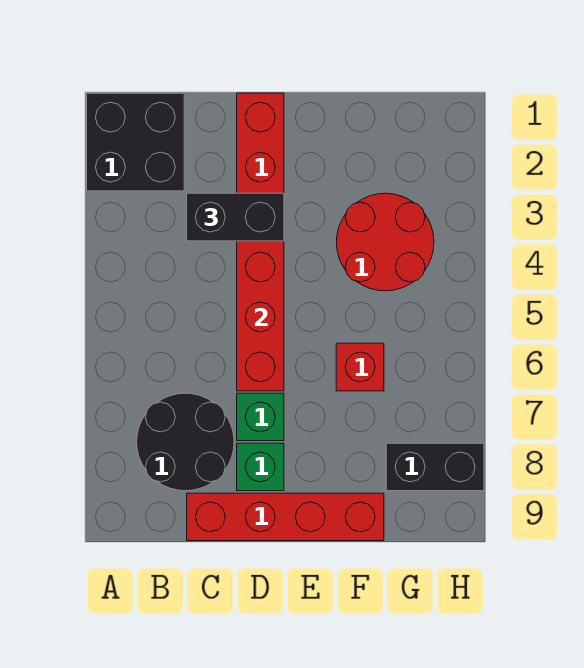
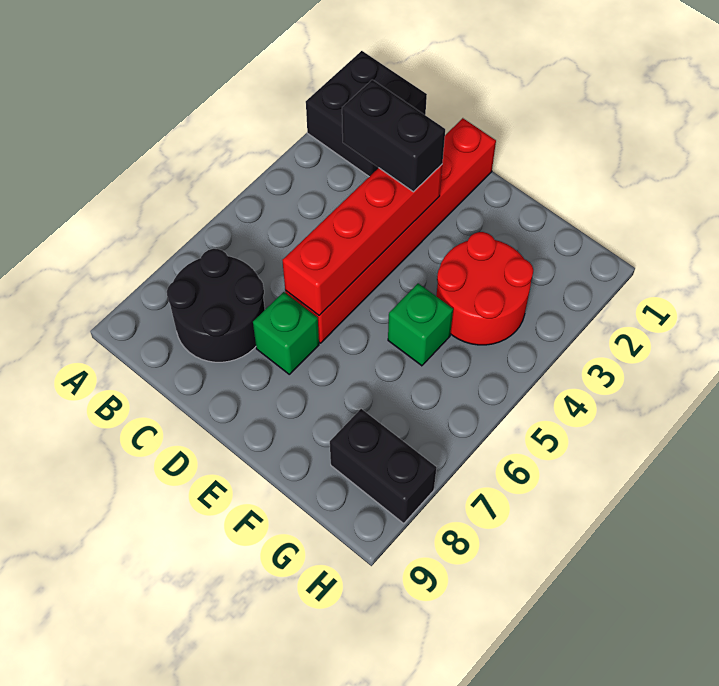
red brick C9:F9 level 1 -> none
green brick D8 level 1 -> green brick F5 level 1
red brick F6 level 1 -> none

